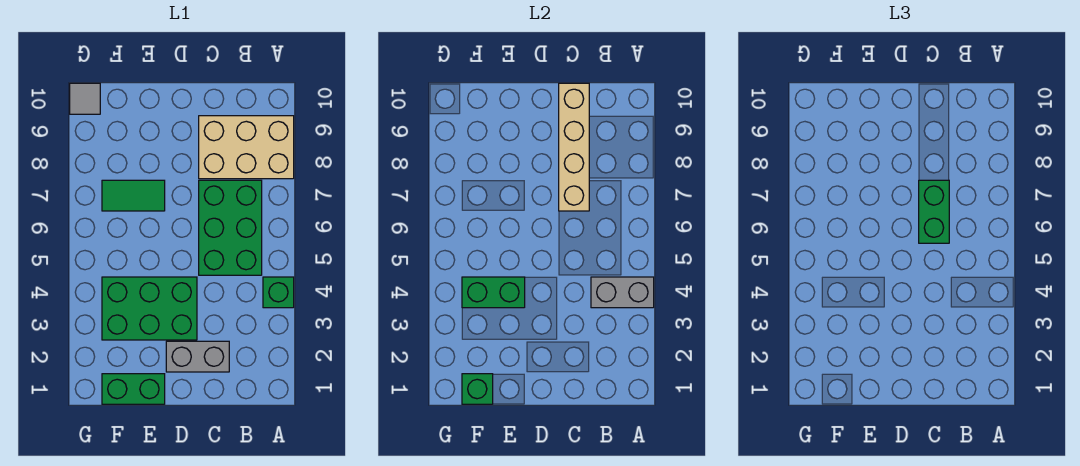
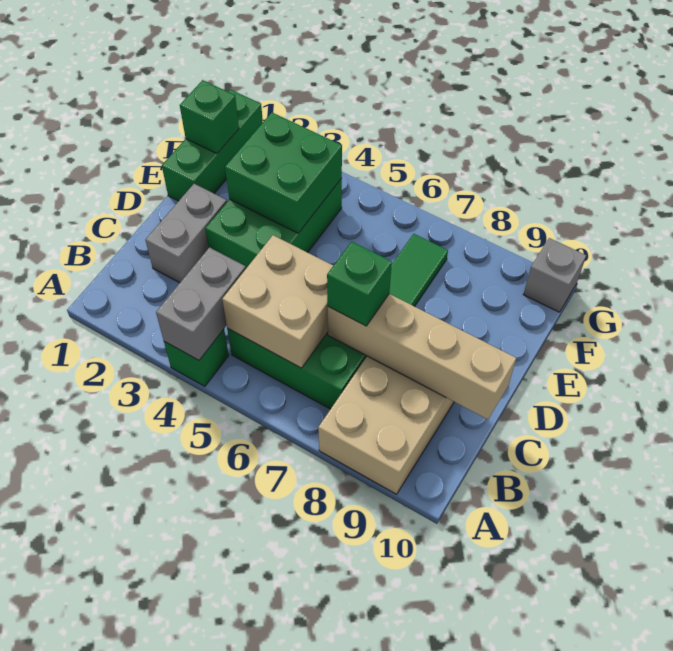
none -> tan brick B5:C6 level 2
green brick C6:C7 level 3 -> green brick C7 level 3
green brick E1:F1 level 1 -> green brick E1:G1 level 1
green brick E4:F4 level 2 -> green brick E3:F4 level 2
grey tile G10 level 1 -> grey brick G10 level 1

